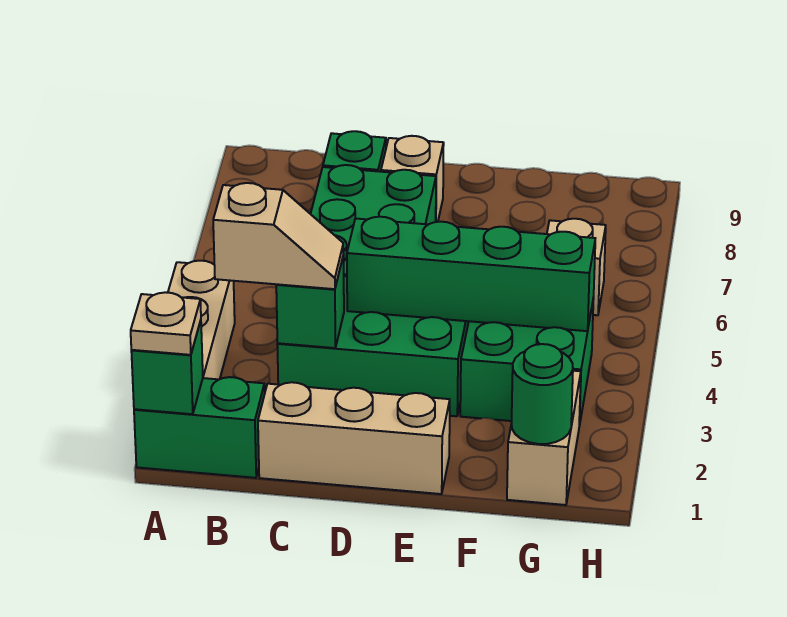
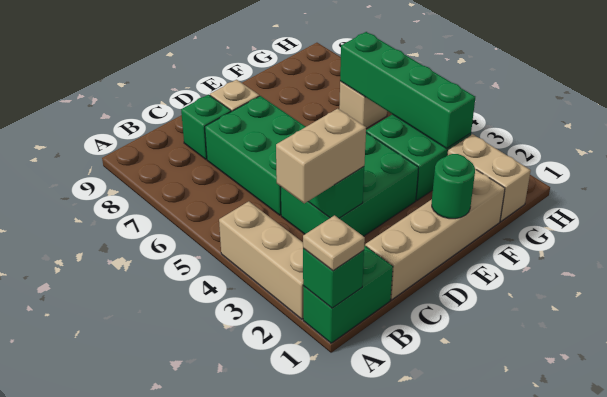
tan slope B3:C3 level 3 top B -> tan brick B3:C3 level 3
tan brick C1:E1 level 1 -> tan brick C1:F1 level 1
green brick D4:G4 level 2 -> green brick G3:G6 level 2
green round brick G1 level 2 -> green round brick E1 level 2

